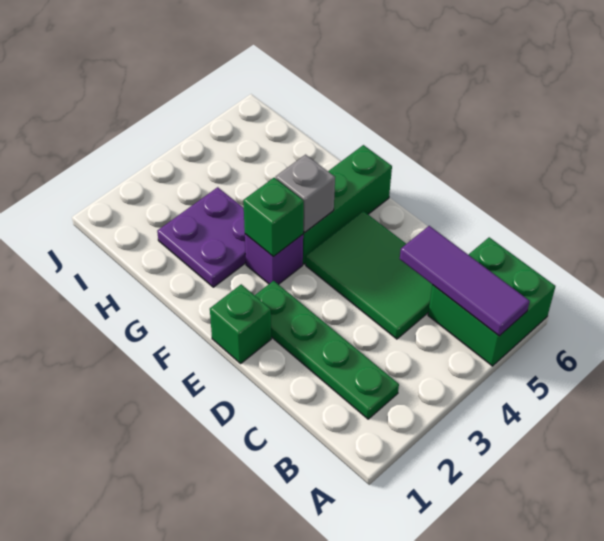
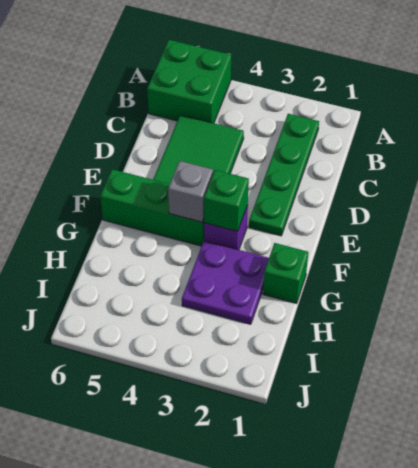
purple tile A5:C5 level 2 -> none
green brick E1 level 1 -> green brick G1 level 1

